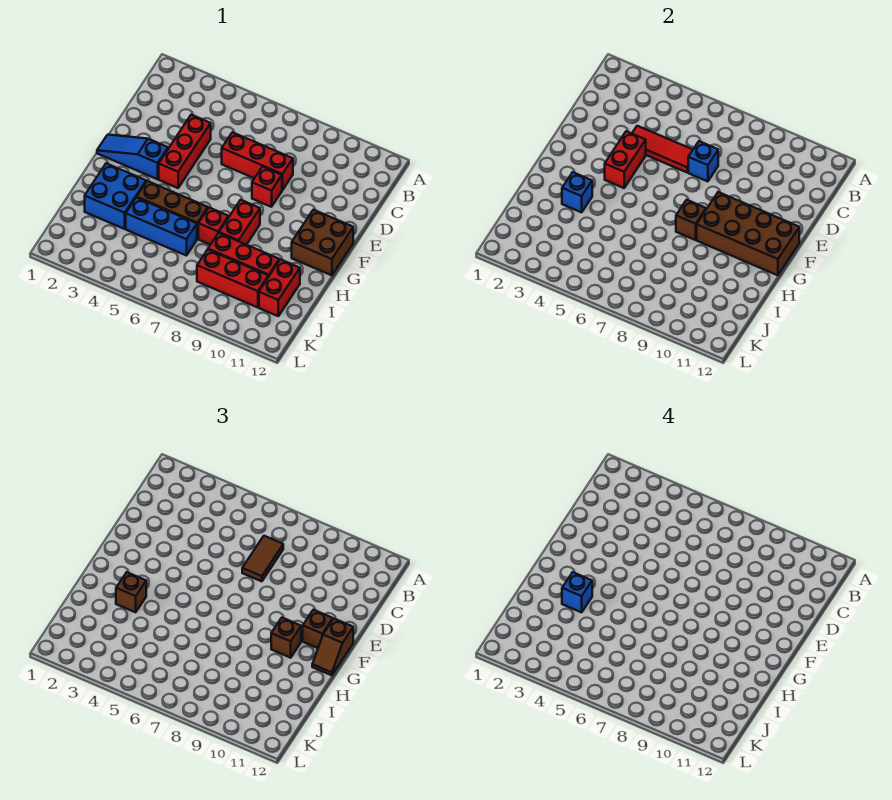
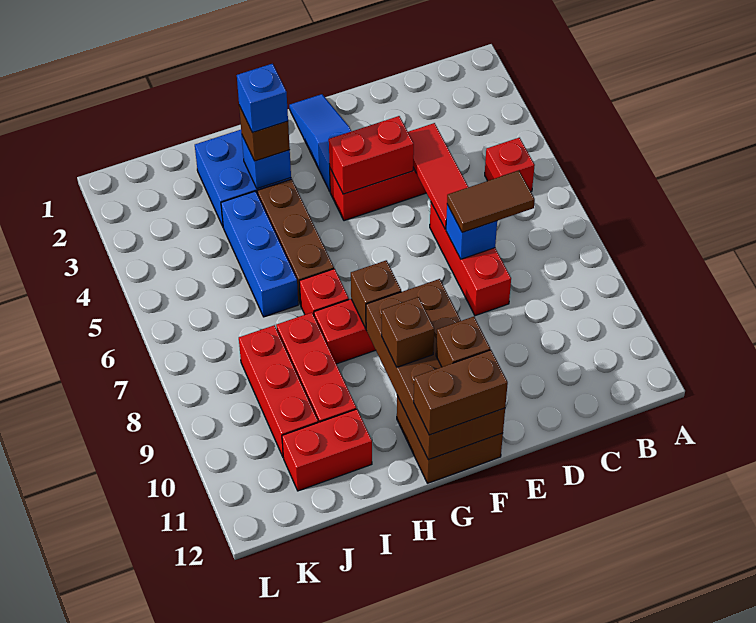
red brick E8 level 1 -> red brick B5 level 1
brown slope F12:G12 level 3 top F -> brown brick F12:G12 level 3

